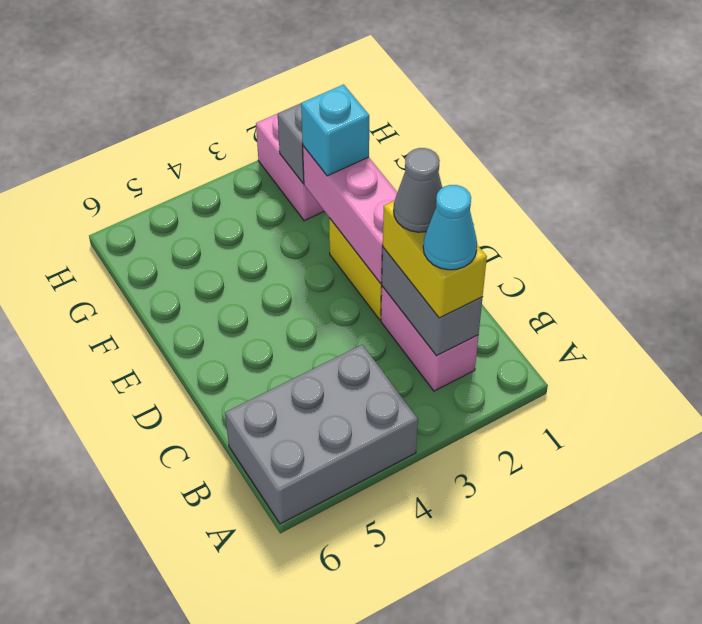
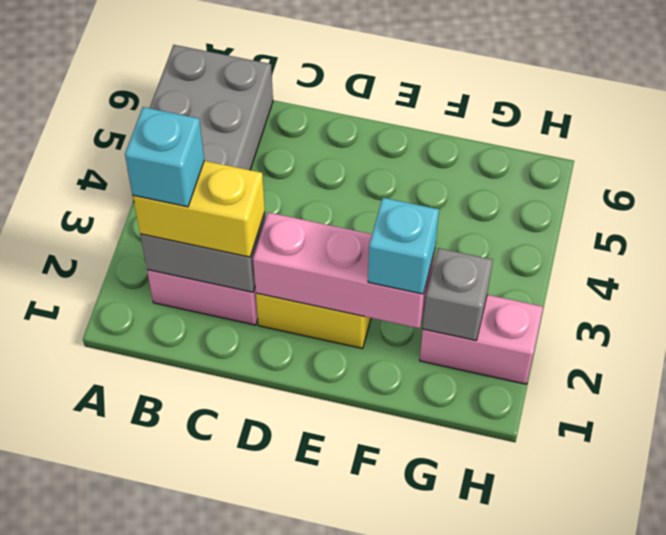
cyan cone B2 level 4 -> cyan brick B2 level 4
grey cone C2 level 4 -> none

